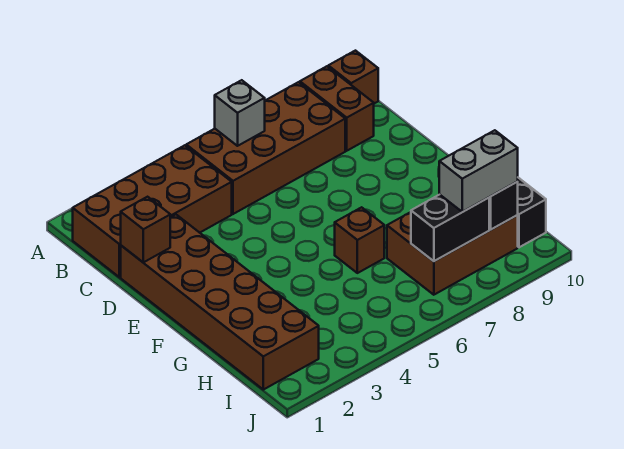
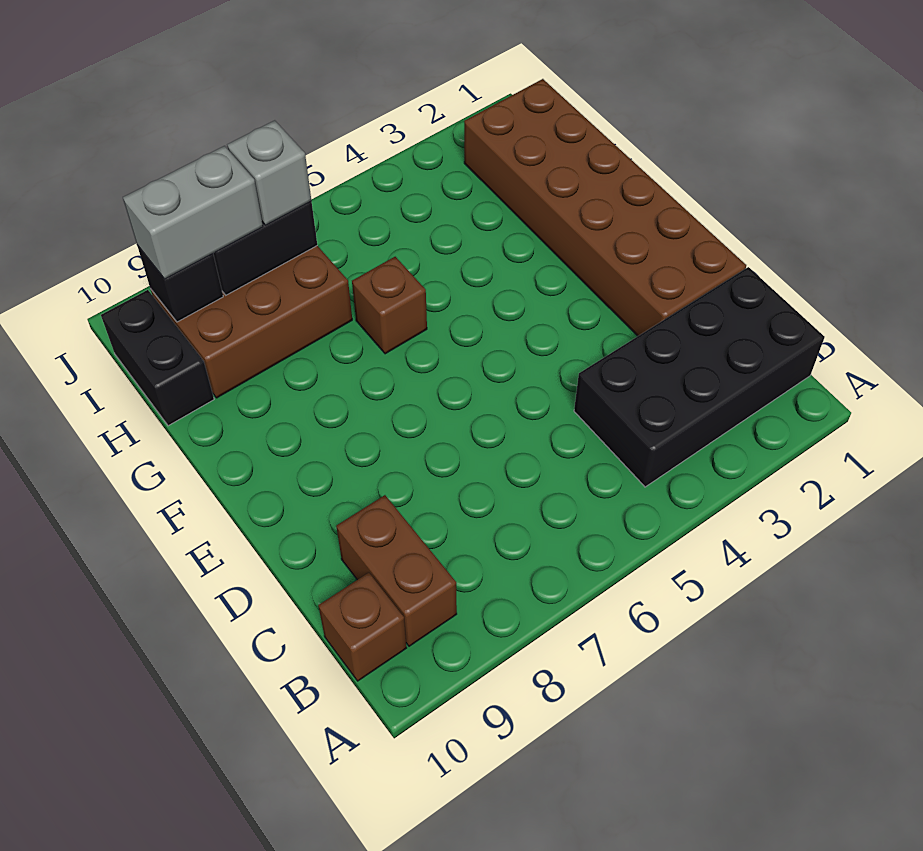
brown brick B1:C4 level 1 -> black brick B1:C4 level 1
brown brick B5:C8 level 1 -> none
grey brick B6 level 2 -> grey brick I7 level 3
brown brick D1 level 2 -> none

